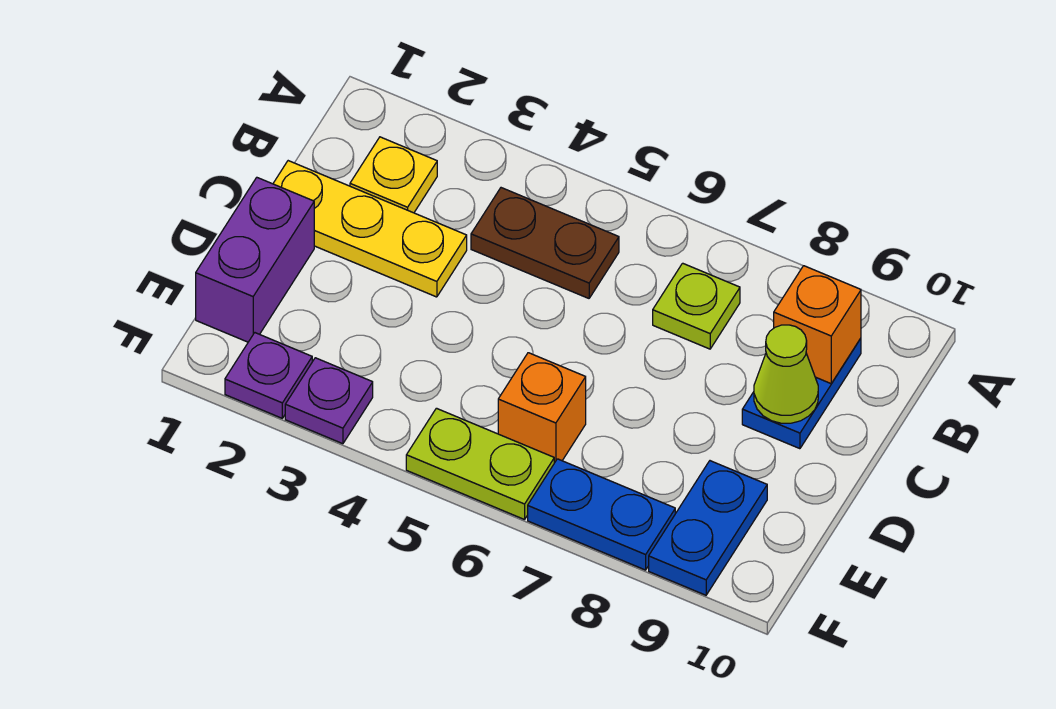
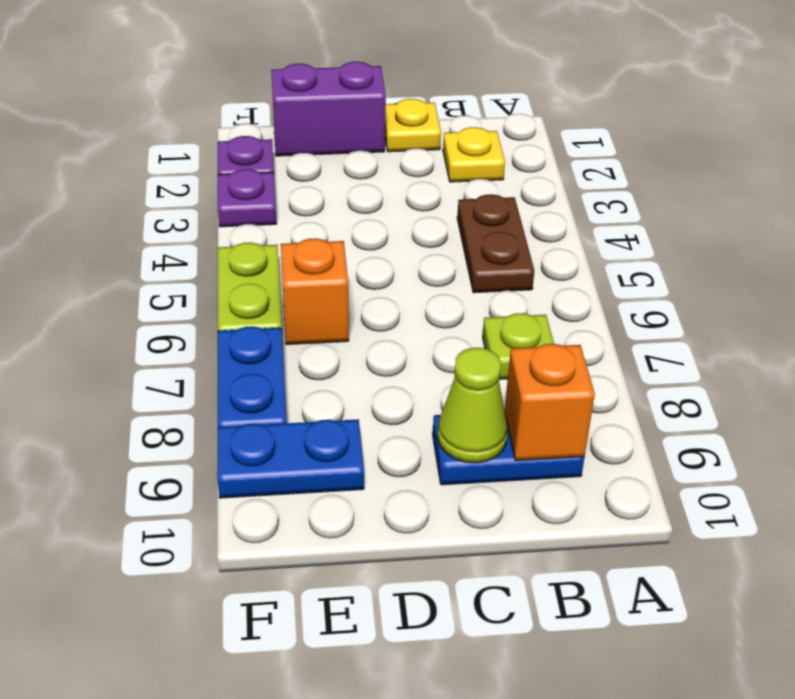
yellow plate C1:C3 level 1 -> yellow plate C1 level 1

